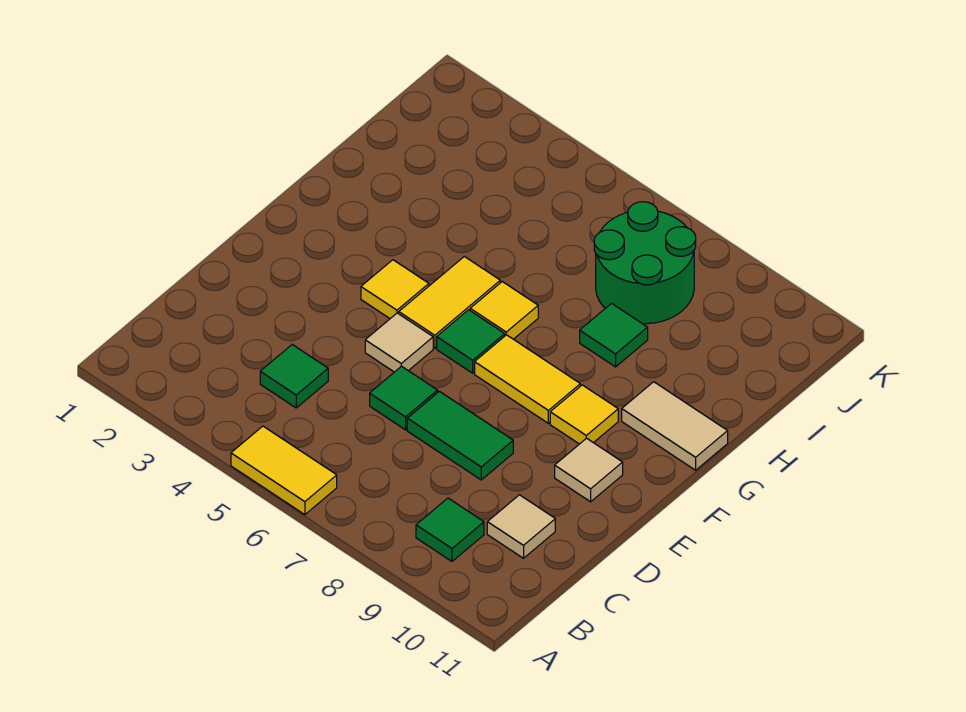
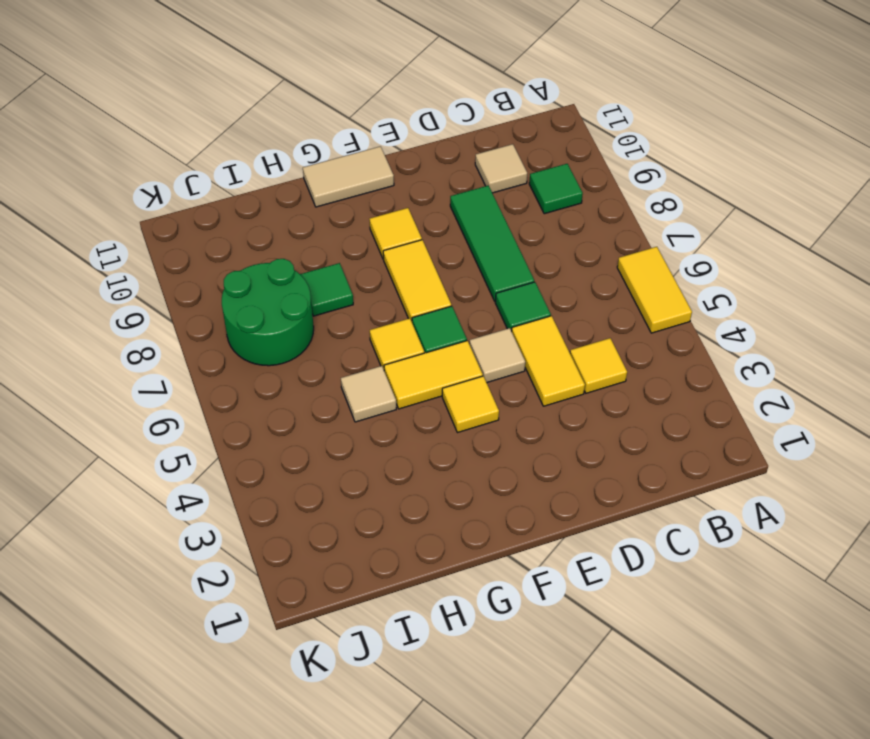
green tile C4 level 1 -> yellow tile C4 level 1
none -> yellow tile D4:D5 level 1
green tile D7:D8 level 1 -> green tile D7:D9 level 1
tan tile E10 level 1 -> tan tile H5 level 1
tan tile G10:G11 level 1 -> tan tile F11:G11 level 1

